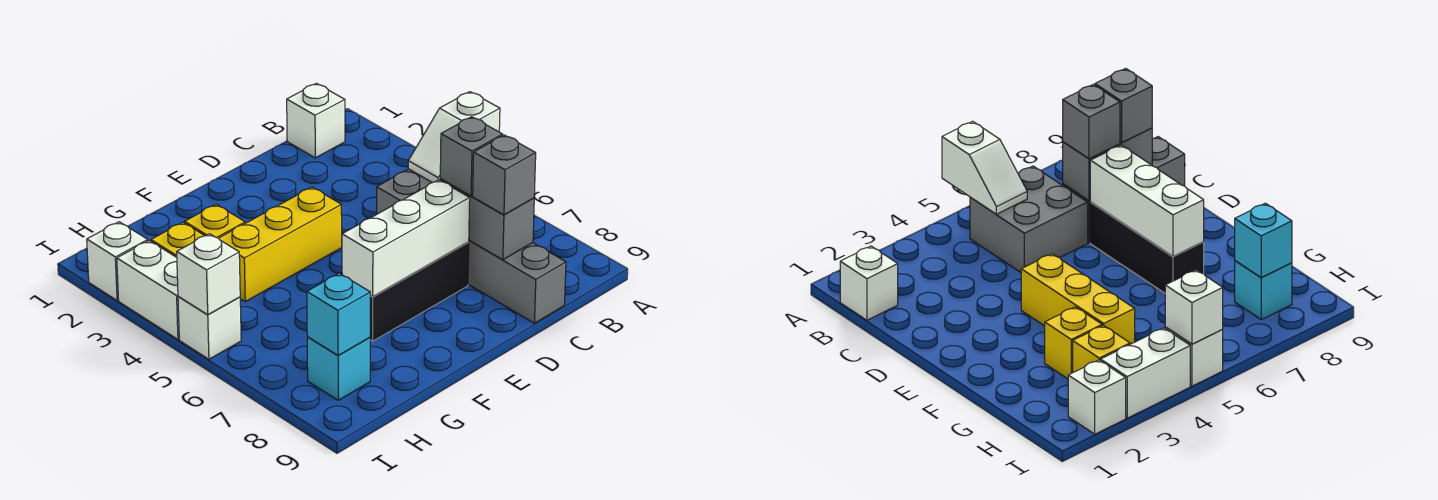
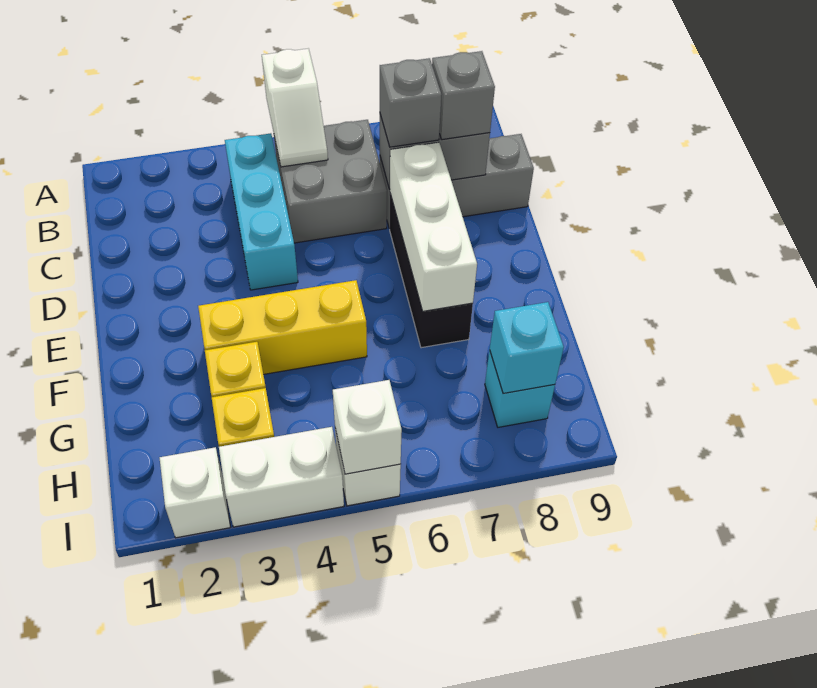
white brick B1 level 1 -> none
none -> cyan brick B4:D4 level 1
yellow brick E4:G4 level 1 -> yellow brick F3:F5 level 1

